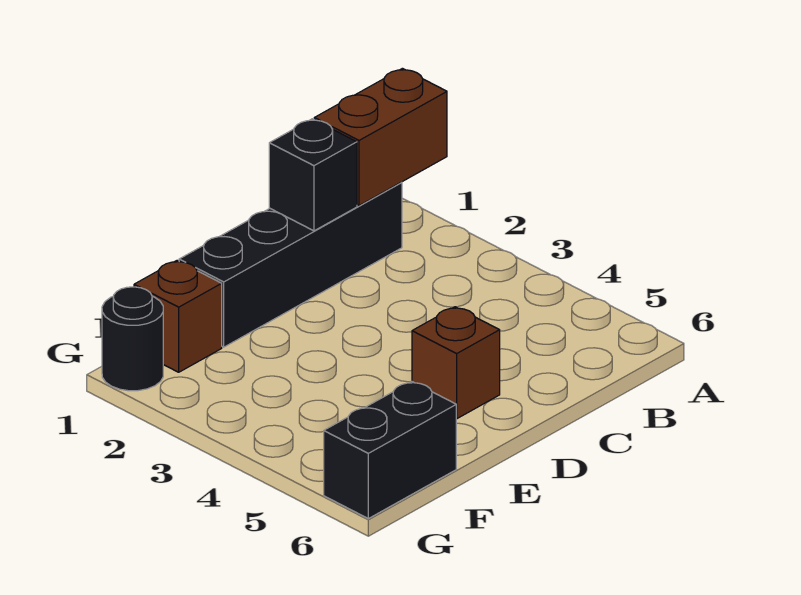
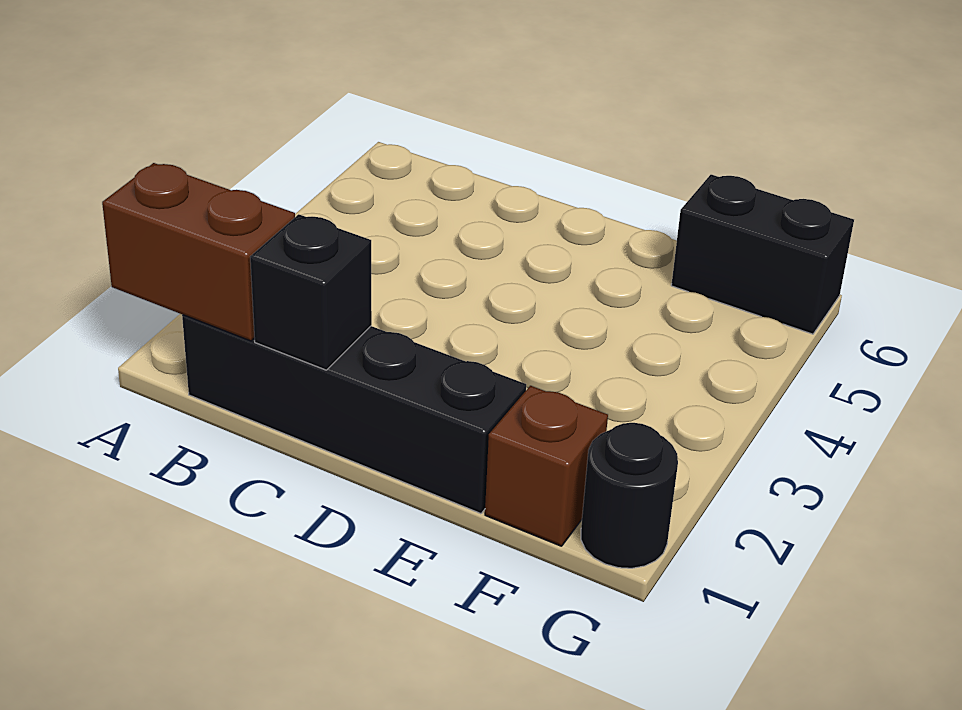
brown brick D5 level 1 -> none

